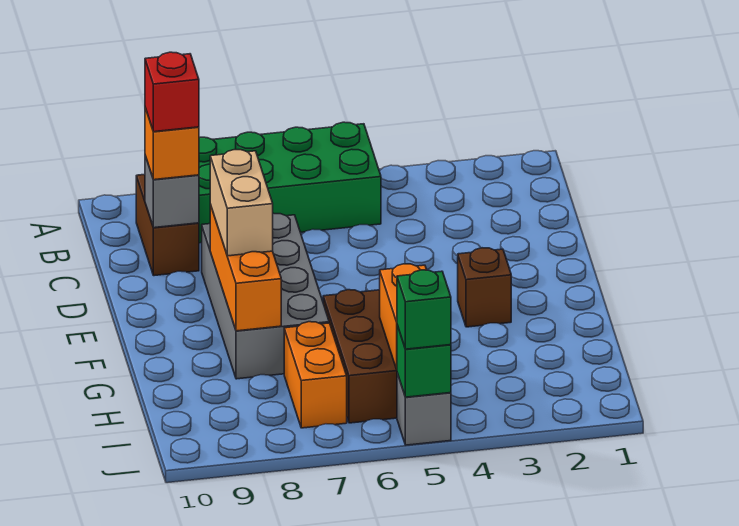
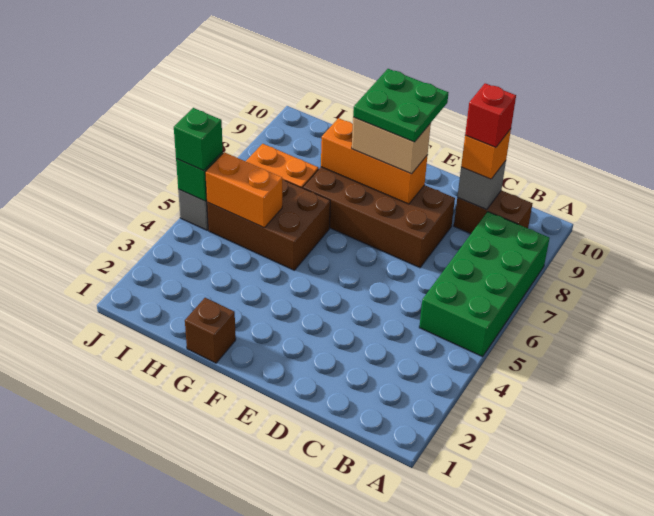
grey brick D7:G8 level 1 -> brown brick D7:G8 level 1
none -> green plate E8:F9 level 4
brown brick F3 level 1 -> brown brick G1 level 1

